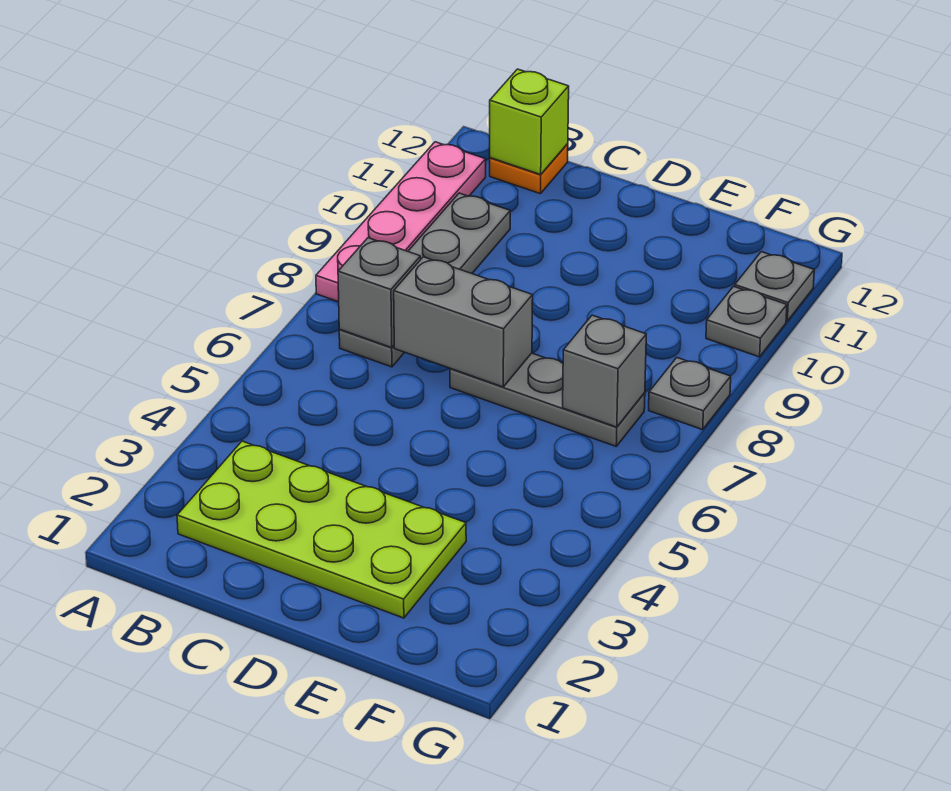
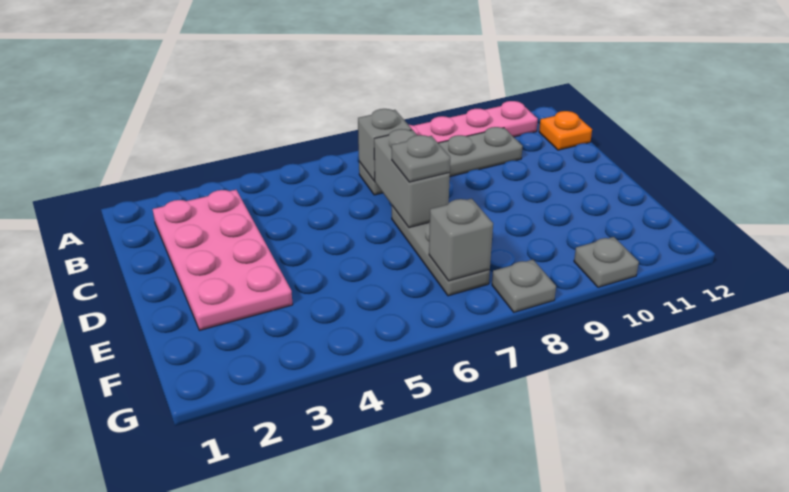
lime plate B2:E3 level 1 -> pink plate B2:E3 level 1
lime brick B12 level 2 -> none
grey plate G11 level 1 -> grey plate D7 level 3

